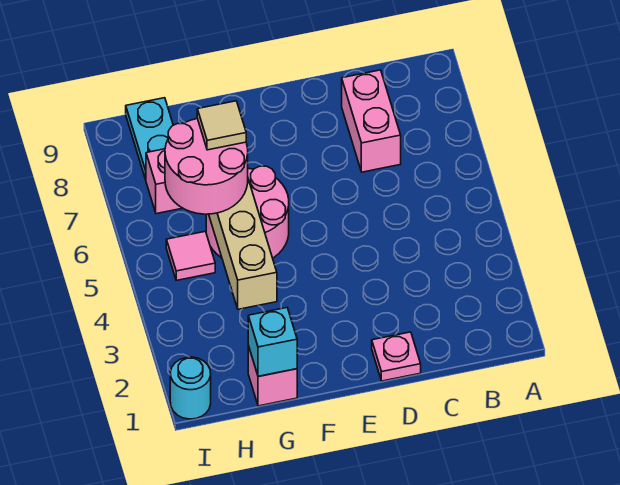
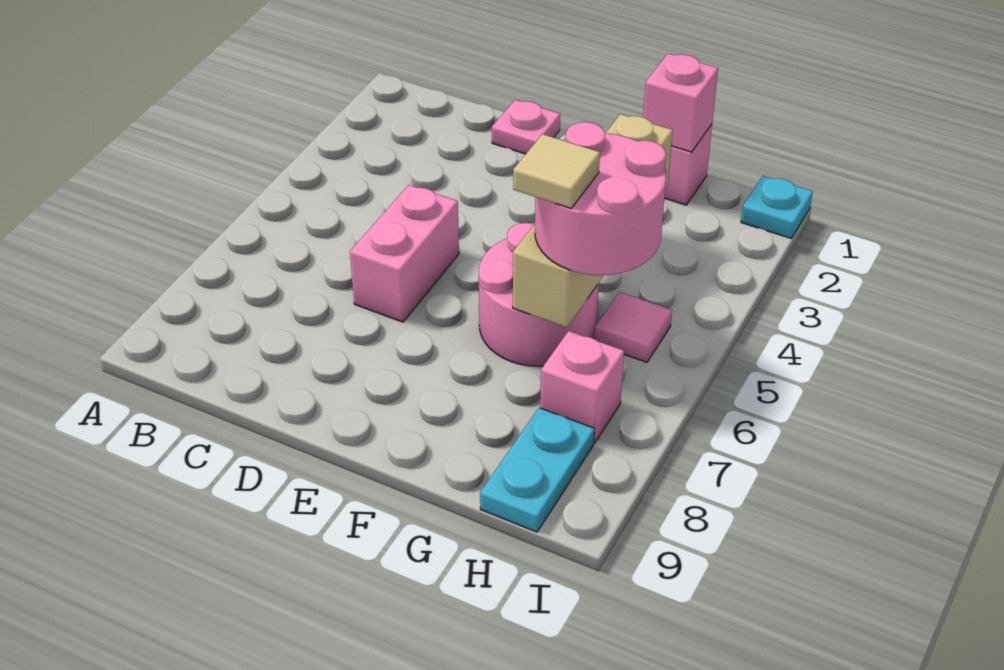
pink brick C7:C8 level 1 -> pink brick D5:D6 level 1
cyan brick G1 level 2 -> pink brick G1 level 2
cyan round brick I1 level 1 -> cyan plate I1 level 1

